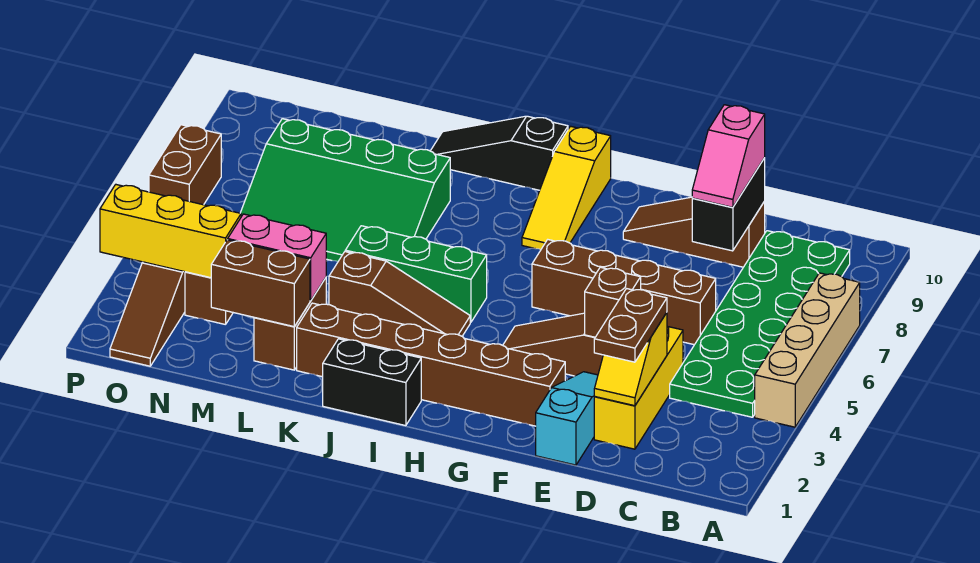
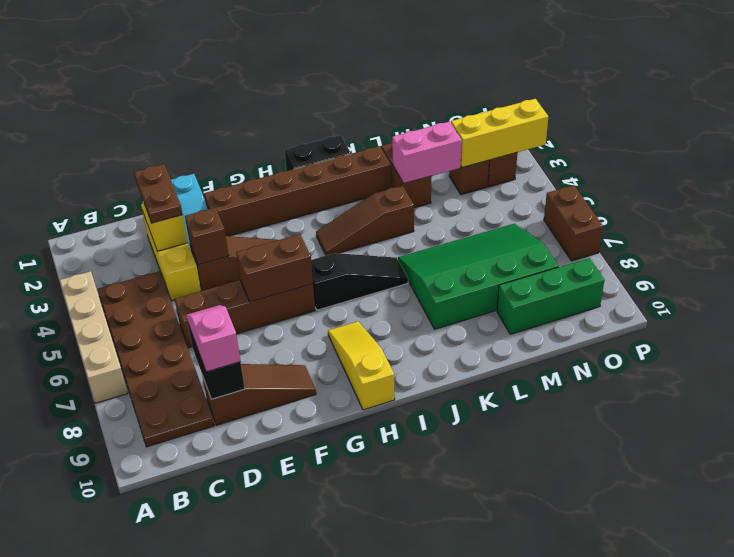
green plate B4:C9 level 1 -> brown plate B4:C9 level 1
green brick I5:K5 level 1 -> green brick M9:O9 level 1
black slope I10:K10 level 1 top I -> black slope H6:J6 level 1 top H
brown brick L2:M2 level 2 -> brown brick F6:G6 level 2

